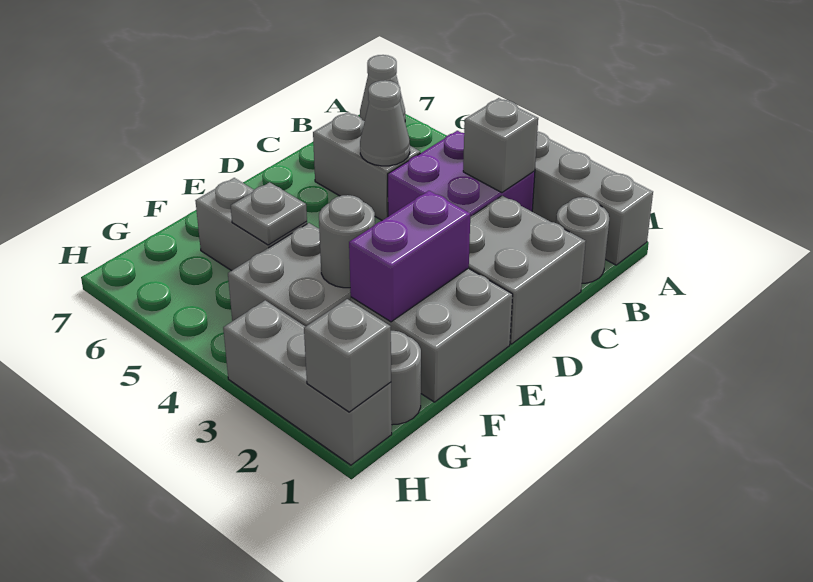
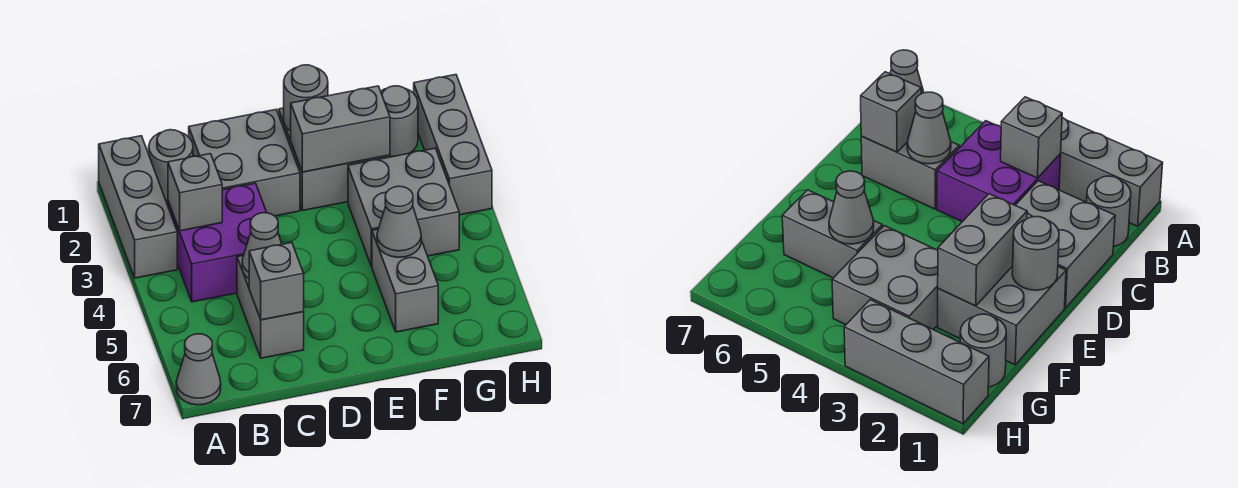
purple brick E2:F2 level 2 -> grey brick E2:F2 level 2
grey round brick F3 level 2 -> grey round brick E1 level 2
grey plate F5 level 2 -> grey cone F5 level 2
grey brick H1 level 2 -> grey brick C6 level 2

